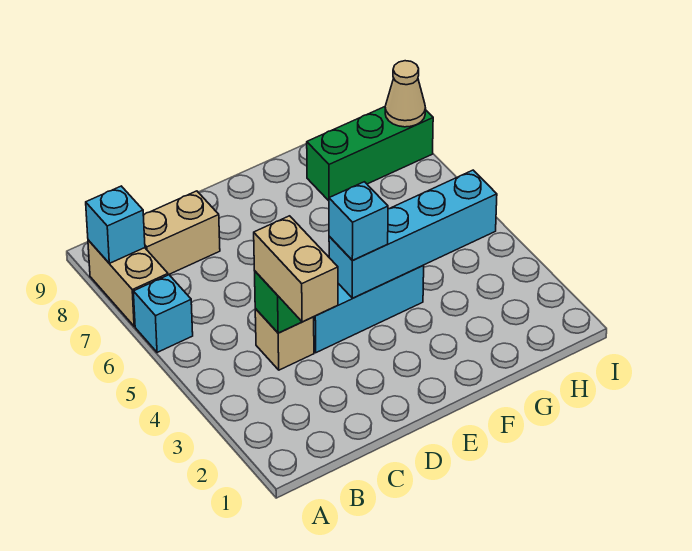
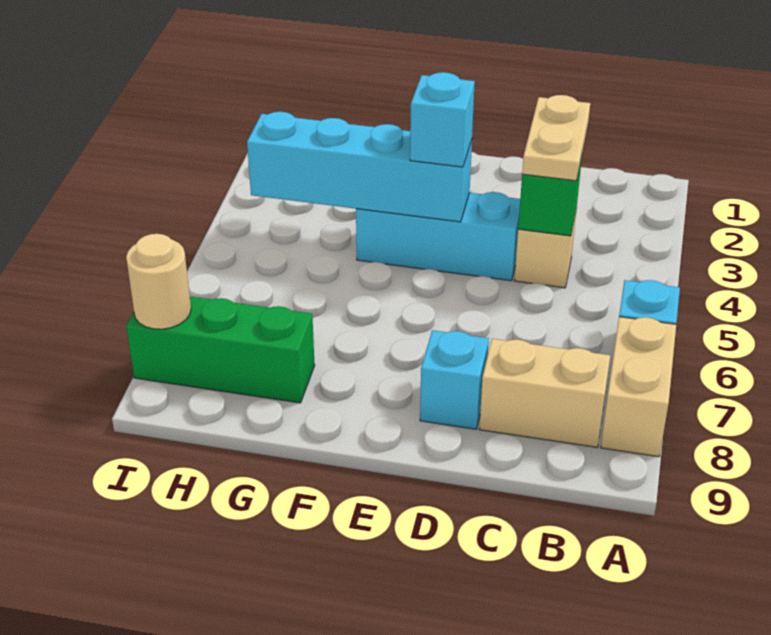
cyan brick A8 level 2 -> cyan brick D8 level 1
tan brick C3:C4 level 3 -> tan plate C3:C4 level 3
tan cone I8 level 2 -> tan round brick I8 level 2

